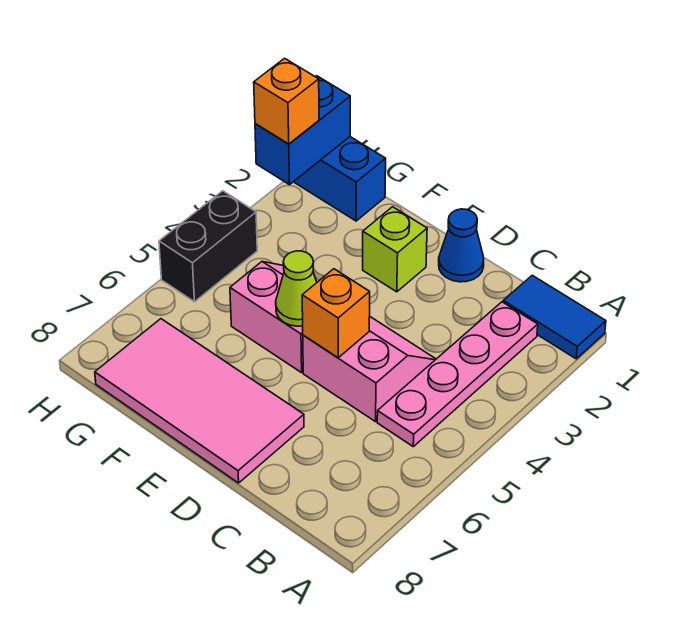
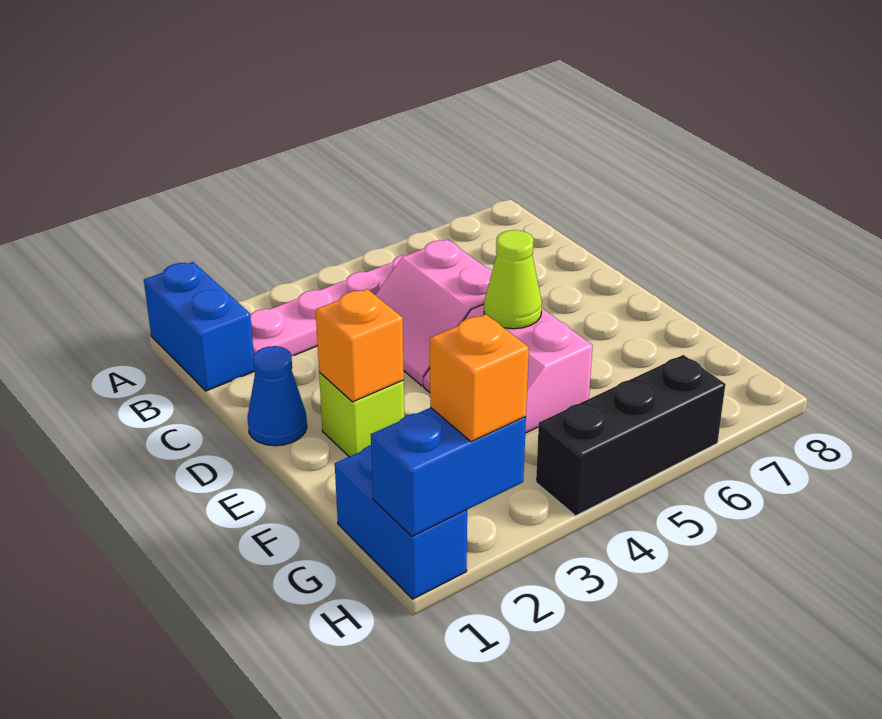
blue tile A1:B1 level 1 -> blue brick A1:B1 level 1
orange brick D5 level 2 -> orange brick E2 level 2
pink tile D7:G8 level 1 -> none
black brick H4:H5 level 1 -> black brick H4:H6 level 1

